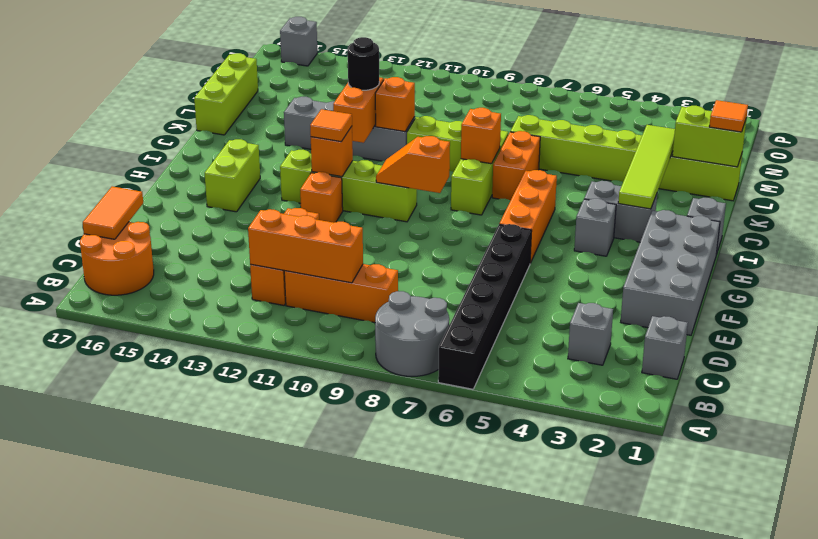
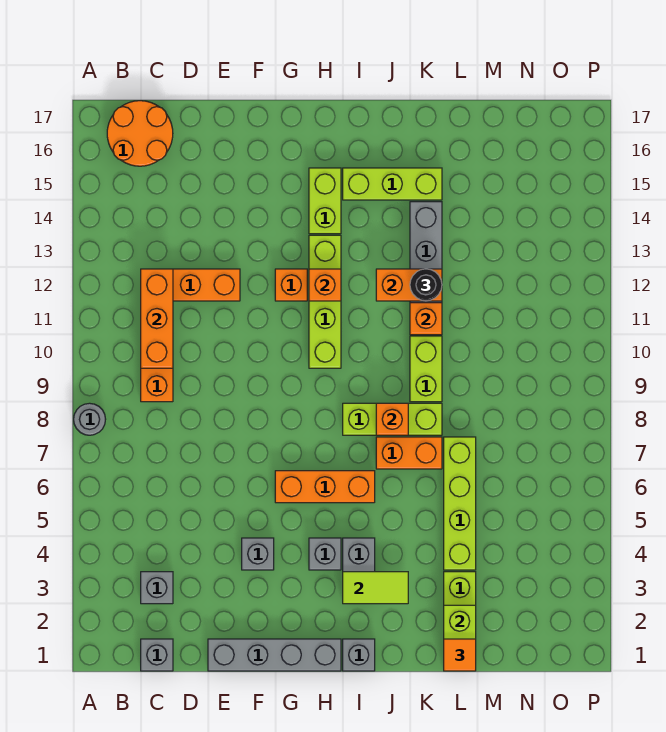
black brick A6:F6 level 1 -> none
grey round brick A7:B8 level 1 -> grey round brick A8 level 1
orange tile C17:D17 level 2 -> none
grey brick E1:H2 level 1 -> grey brick E1:H1 level 1
lime brick G15:H15 level 1 -> lime brick H14:H15 level 1
orange slope H9:H10 level 2 top 9 -> none
orange tile H12 level 3 -> none
lime tile I3:L3 level 2 -> lime tile I3:J3 level 2
lime brick K17:M17 level 1 -> lime brick I15:K15 level 1
grey brick P16 level 1 -> grey brick F4 level 1

